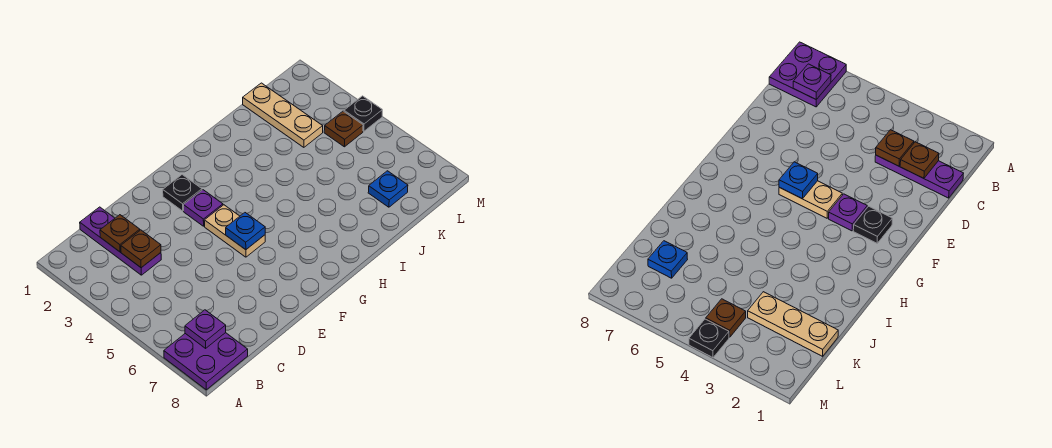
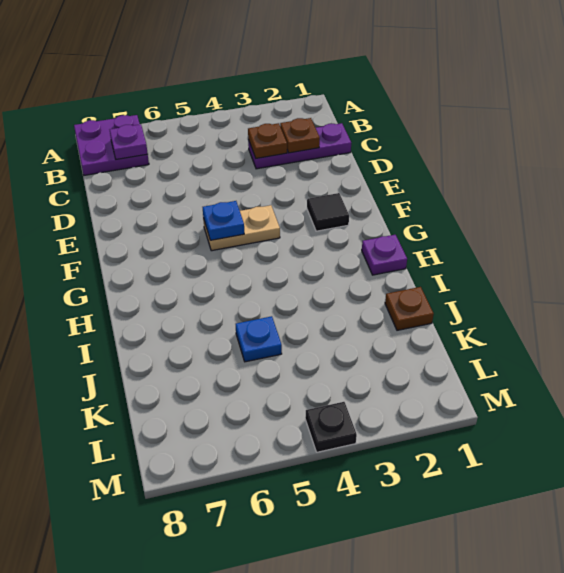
black plate F2 level 1 -> black tile F2 level 1
purple plate F3 level 1 -> purple plate H1 level 1
tan plate K1:K3 level 1 -> none
blue plate K7 level 1 -> blue plate J5 level 1
brown plate L4 level 1 -> brown plate J1 level 1

